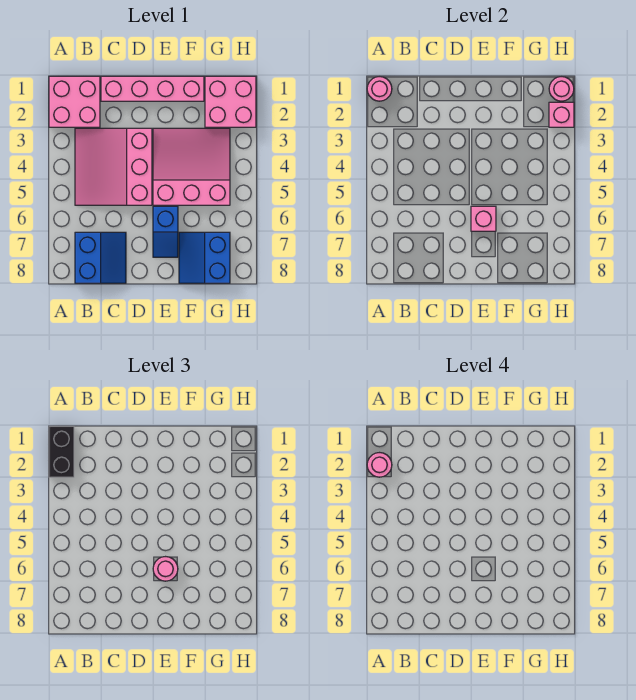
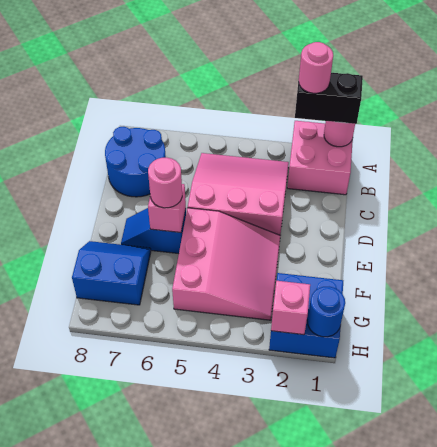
blue slope B7:C8 level 1 top B -> blue round brick B7:C8 level 1
pink brick C1:F1 level 1 -> none
pink brick G1:H2 level 1 -> blue brick G1:H2 level 1
pink round brick H1 level 2 -> blue round brick H1 level 2

